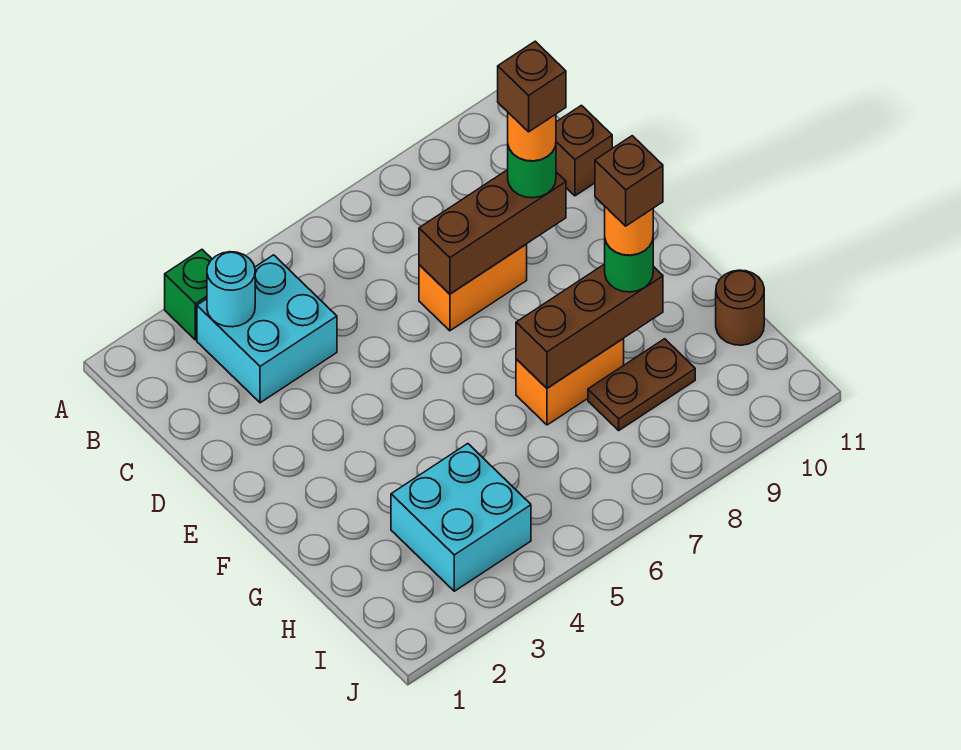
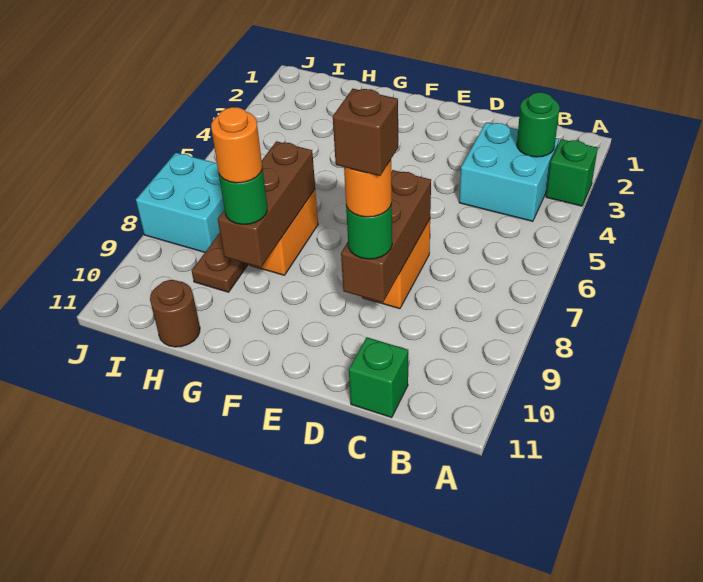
cyan round brick B3 level 2 -> green round brick B3 level 2
brown brick C11 level 1 -> green brick C11 level 1
brown brick G9 level 5 -> none
cyan brick H3:I4 level 1 -> cyan brick I7:J8 level 1

